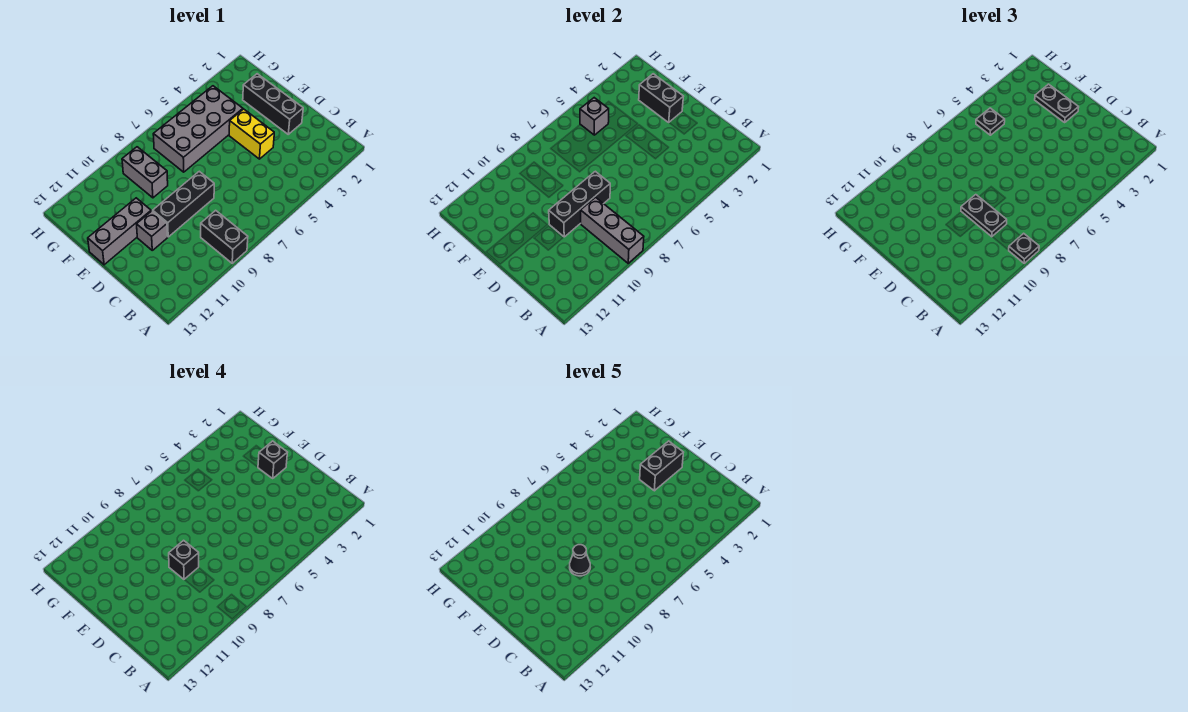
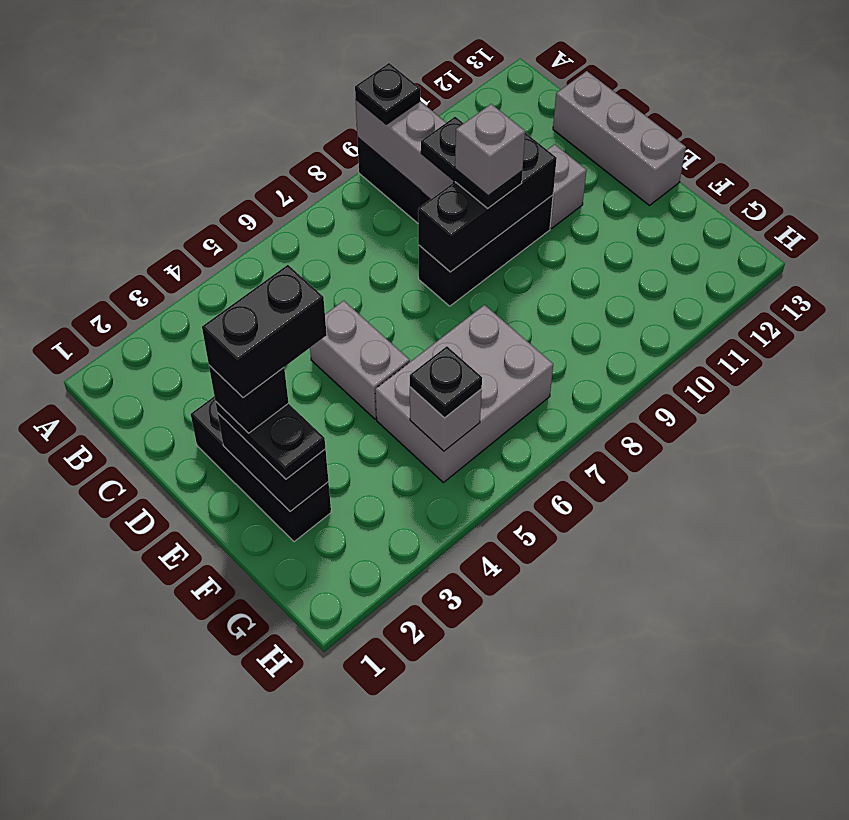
yellow brick D4:E4 level 1 -> none
black brick D9 level 4 -> grey brick D9 level 4
black cone D9 level 5 -> none
grey brick E11:E13 level 1 -> grey brick C13:E13 level 1
grey brick F4:G7 level 1 -> grey brick F5:G7 level 1
grey brick F9:G9 level 1 -> grey brick D5:E5 level 1

